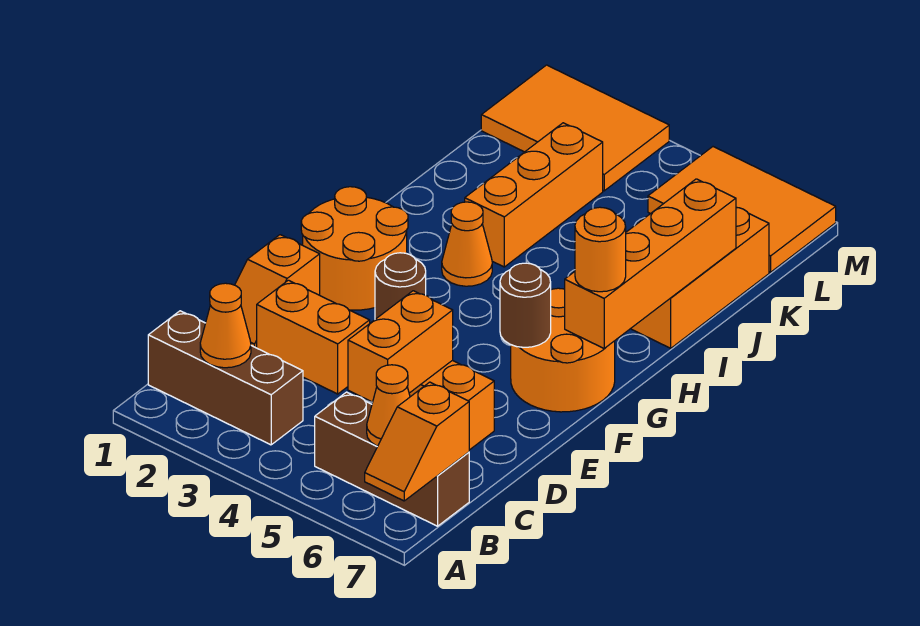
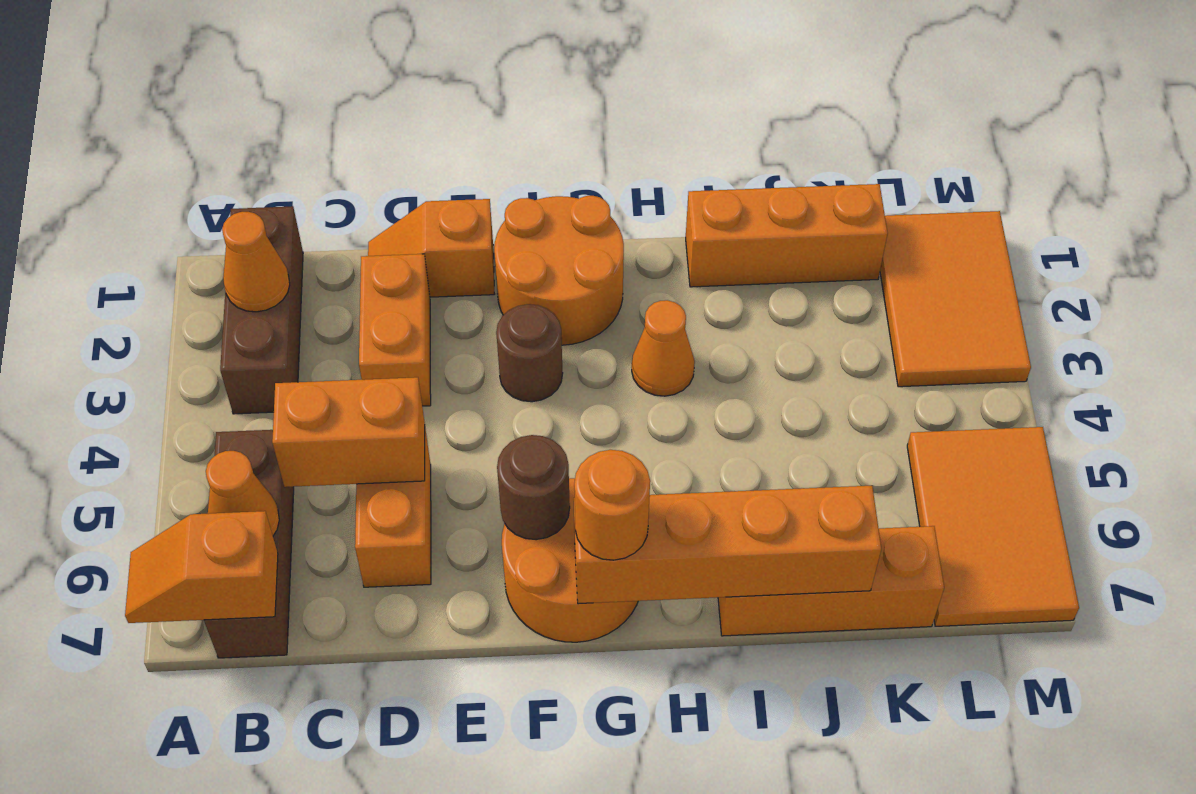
orange brick I3:K3 level 1 -> orange brick I1:K1 level 1

